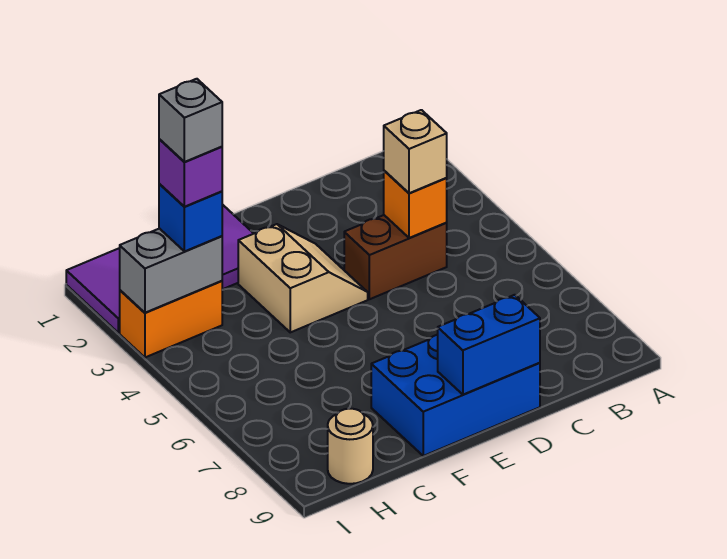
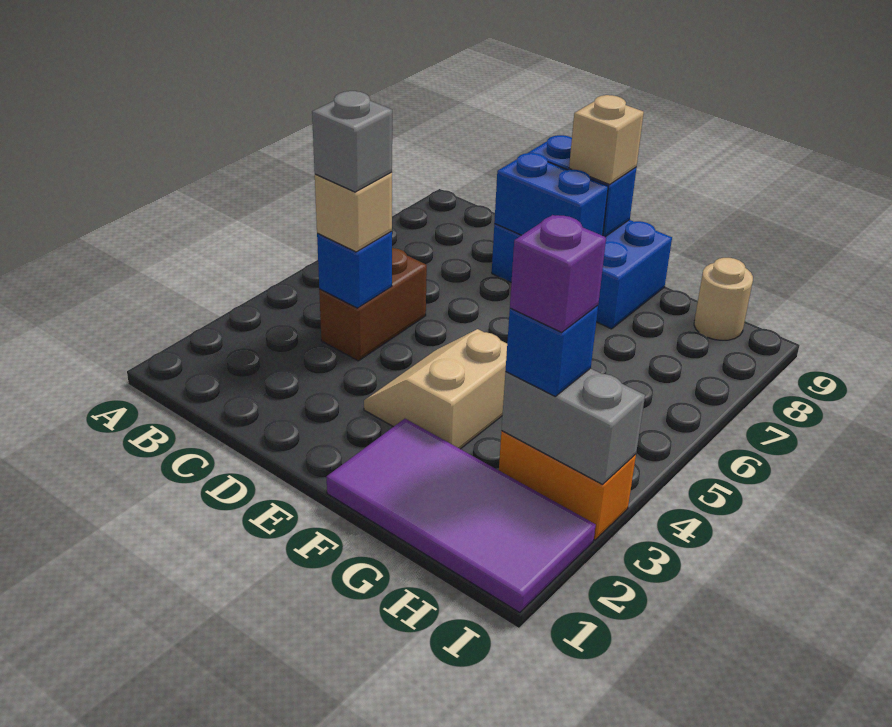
brown brick C4:D4 level 1 -> brown brick C4:C5 level 1
orange brick C4 level 2 -> blue brick C4 level 2
none -> blue brick D8:E8 level 2
none -> tan brick E9 level 3
grey brick H3 level 5 -> grey brick C4 level 4

